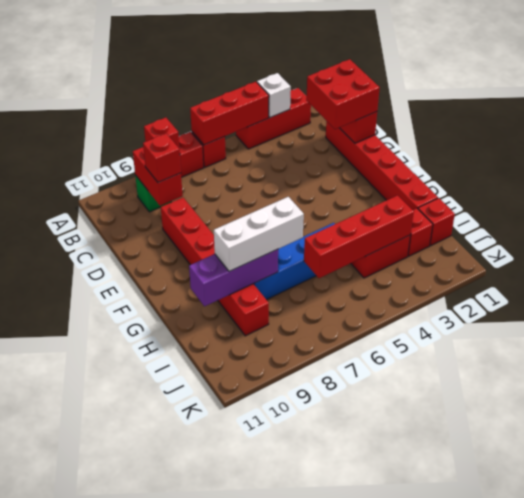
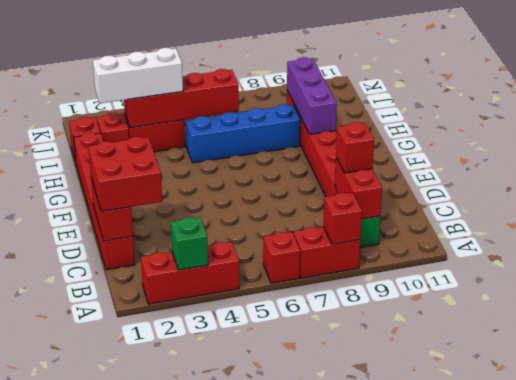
white brick A3 level 2 -> green brick A3 level 2
red brick A4:A6 level 2 -> none
white brick H7:H9 level 3 -> white brick I2:I4 level 3
purple brick H8:H10 level 2 -> purple brick G9:I9 level 2

